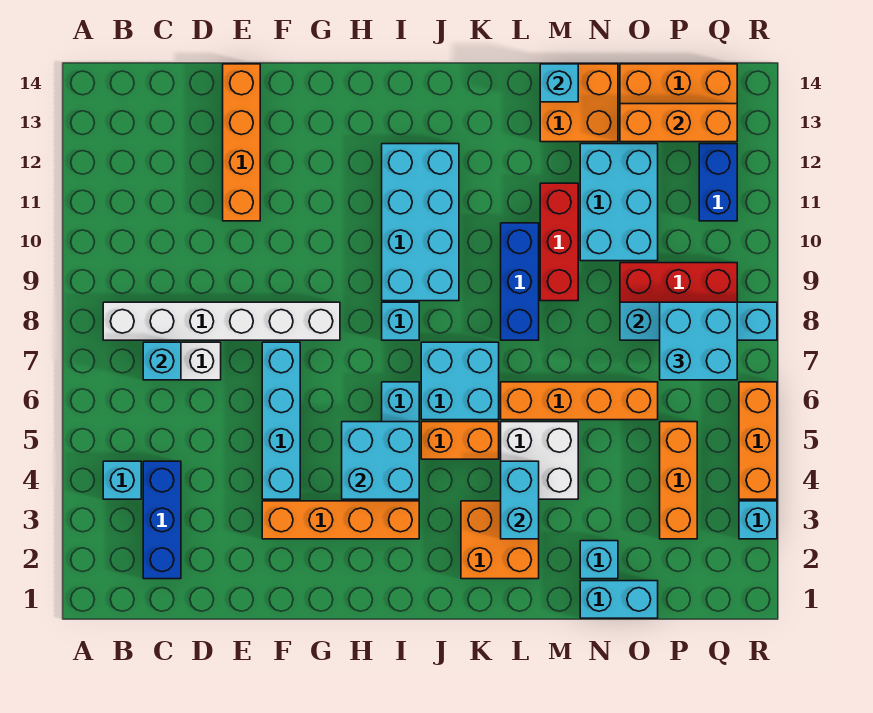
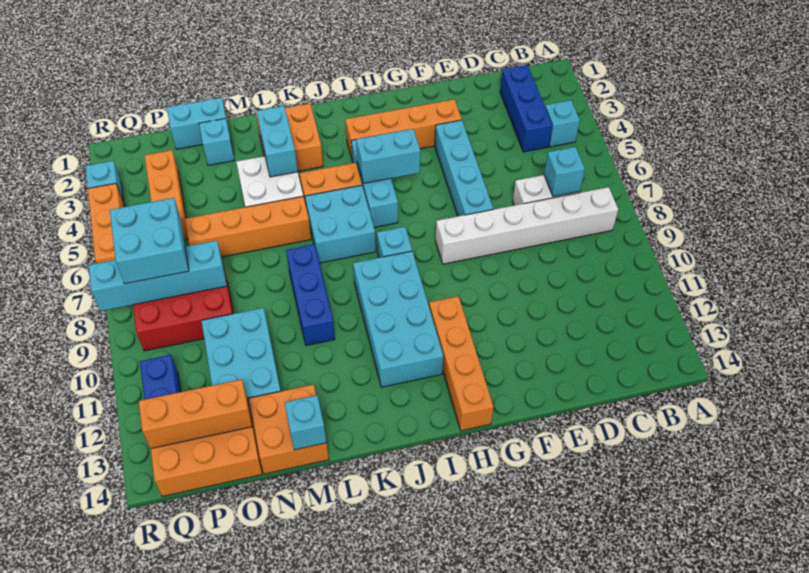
orange brick E11:E14 level 1 -> orange brick H11:H14 level 1
cyan brick H4:I5 level 2 -> cyan brick H5:I5 level 2
red brick M9:M11 level 1 -> none

